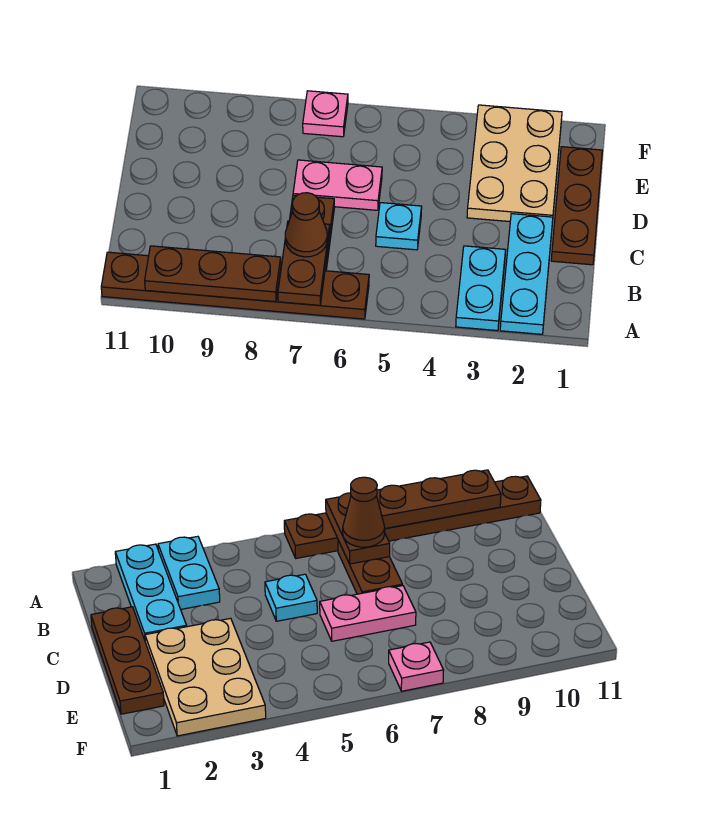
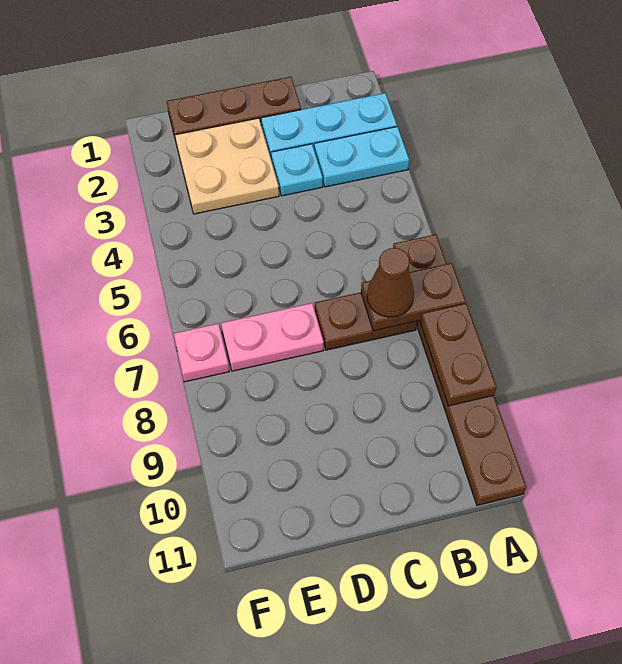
brown plate A8:A10 level 2 -> brown plate A8:A9 level 2
cyan plate C5 level 1 -> cyan plate C3 level 1
tan plate D2:F3 level 1 -> tan plate D2:E3 level 1
pink plate D6:D7 level 1 -> pink plate D7:E7 level 1

